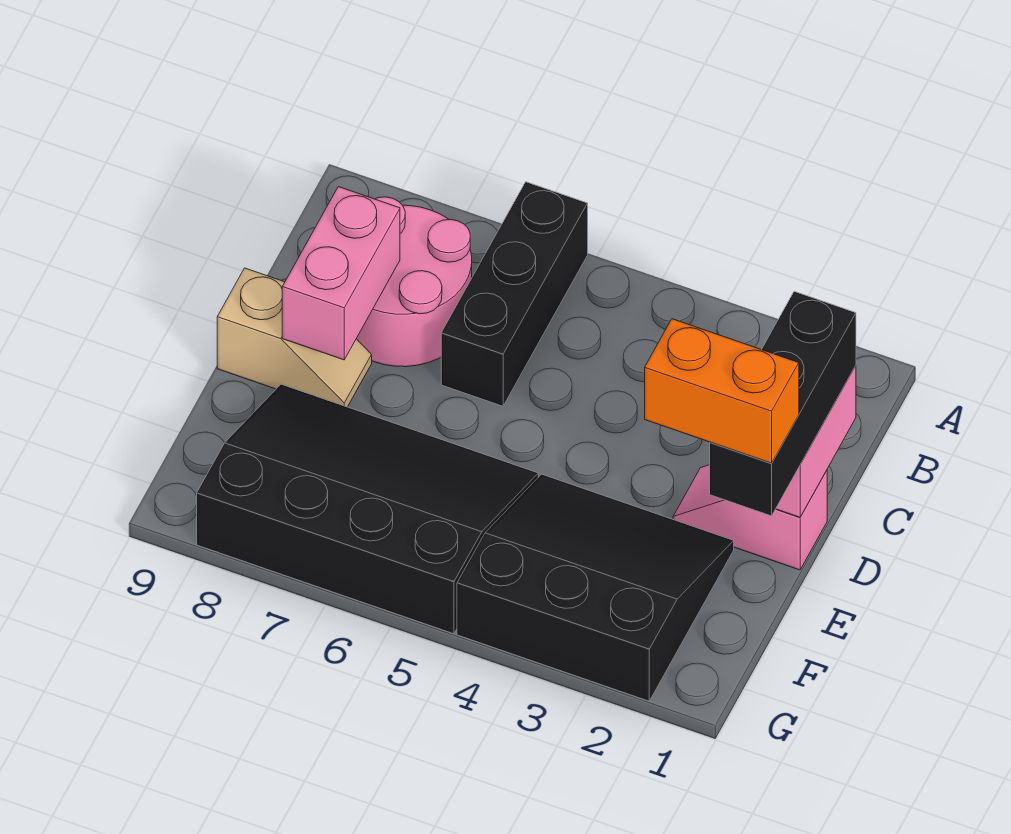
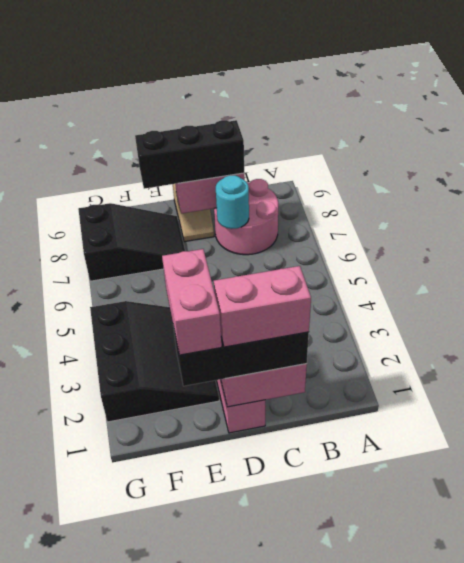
black brick A6:C6 level 1 -> black brick C8:E8 level 3
none -> pink brick C1:D1 level 4
none -> cyan round brick C7 level 2
orange brick E1:E2 level 4 -> pink brick E1:E2 level 4
black slope E5:G8 level 1 top G -> black slope E7:G8 level 1 top G

